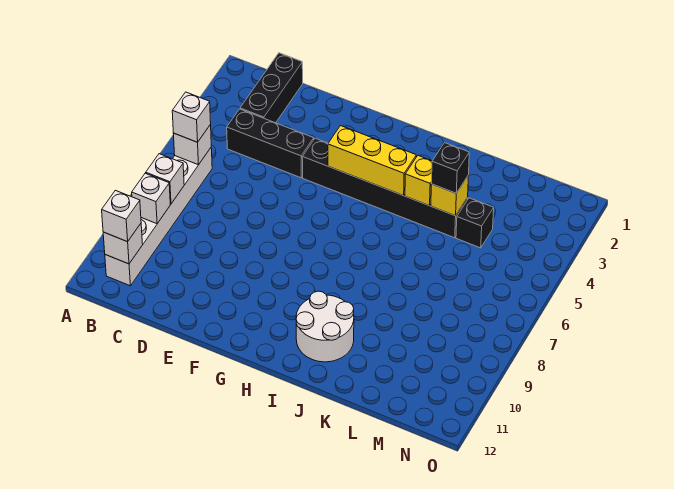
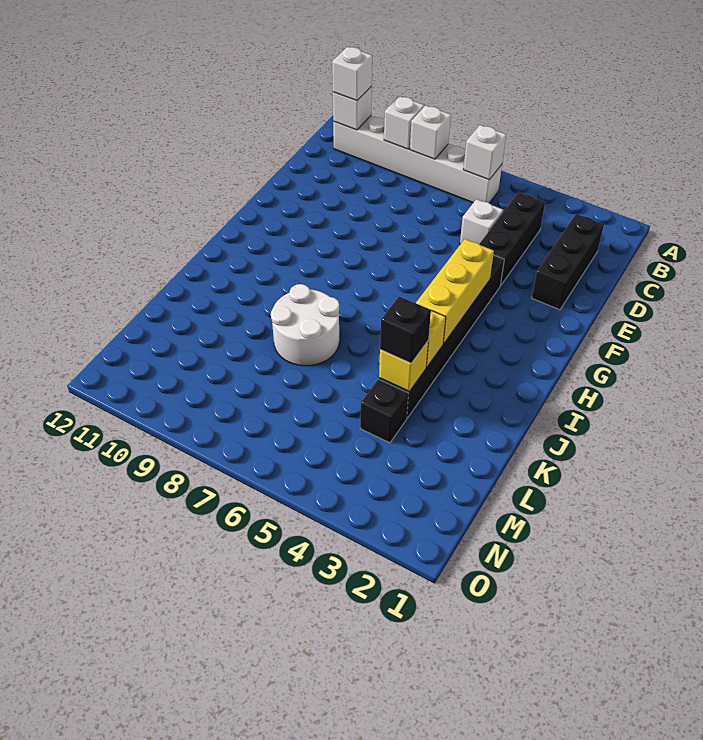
white brick B6 level 3 -> white brick D5 level 1
black brick C1:C3 level 1 -> black brick C2:E2 level 1
white round brick I10:J11 level 1 -> white round brick J7:K8 level 1

